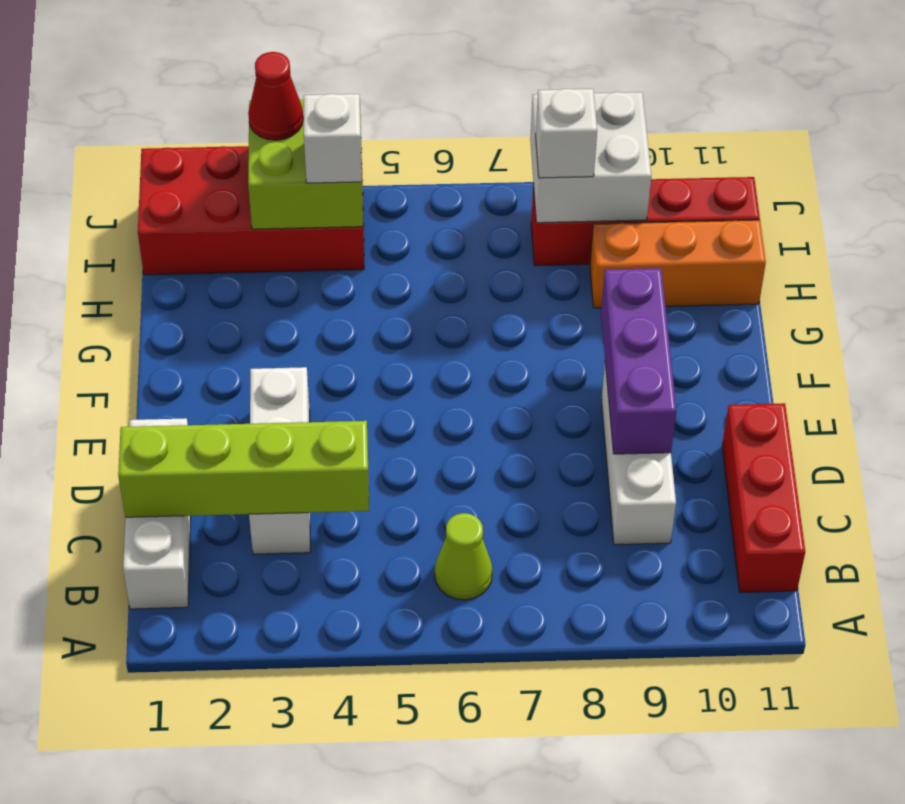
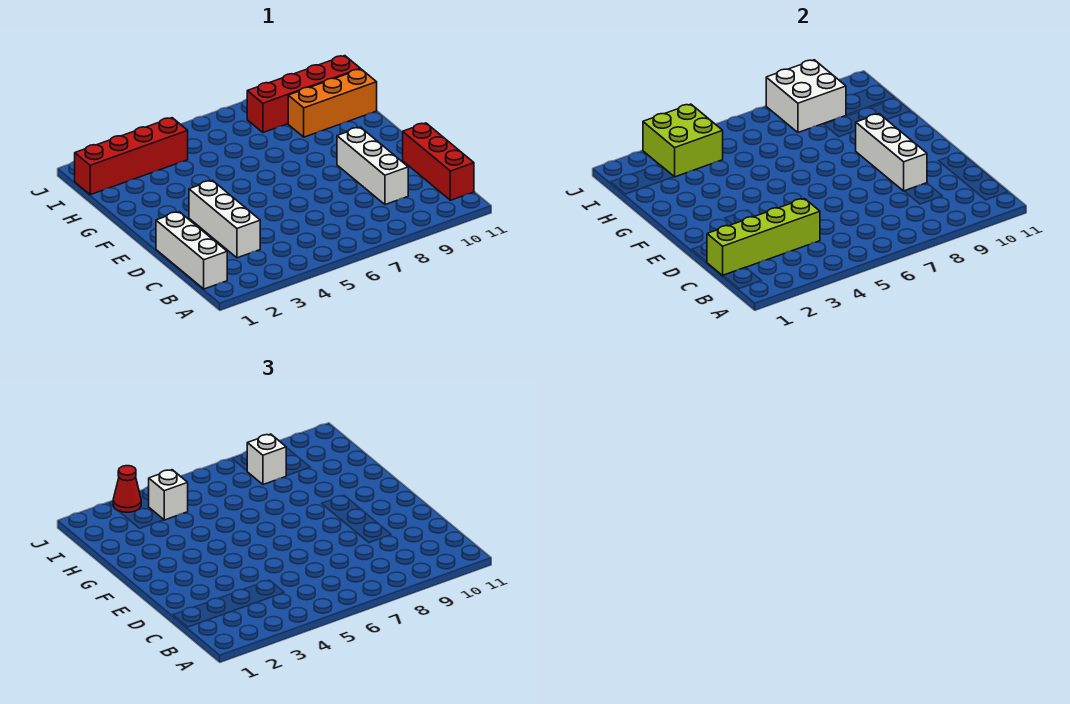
lime cone B6 level 1 -> none
purple brick D9:F9 level 2 -> white brick D9:F9 level 2
red brick I1:J4 level 1 -> red brick I1:I4 level 1

